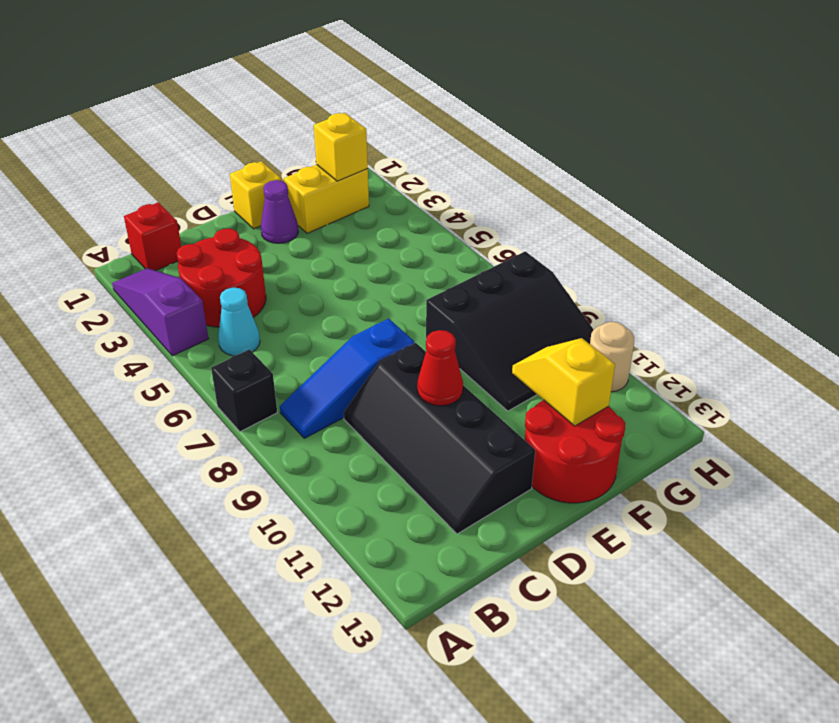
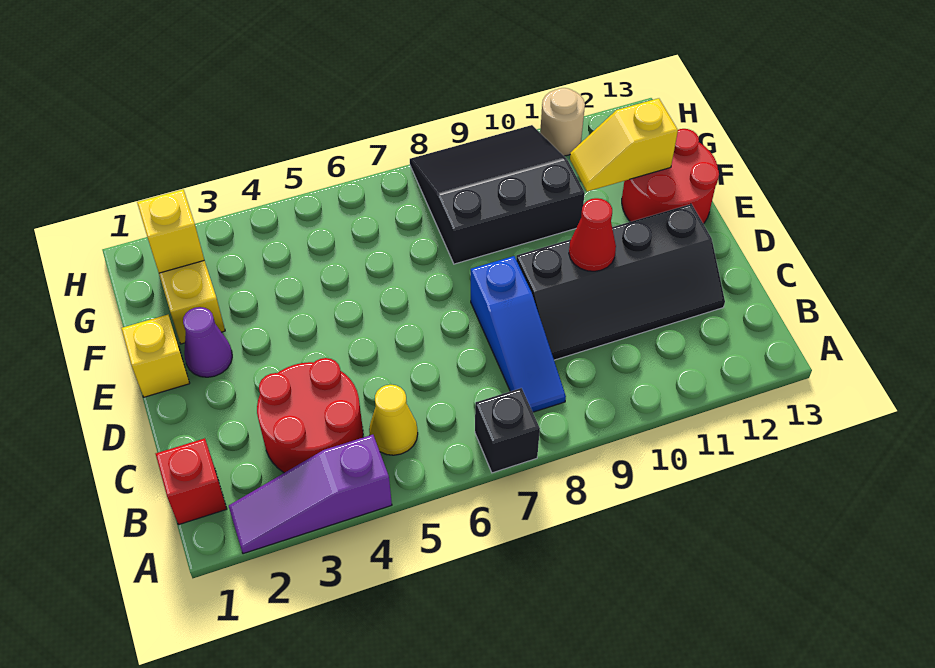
cyan cone B5 level 1 -> yellow cone B5 level 1
black slope F8:H10 level 1 top 8 -> black slope F8:H10 level 1 top F

